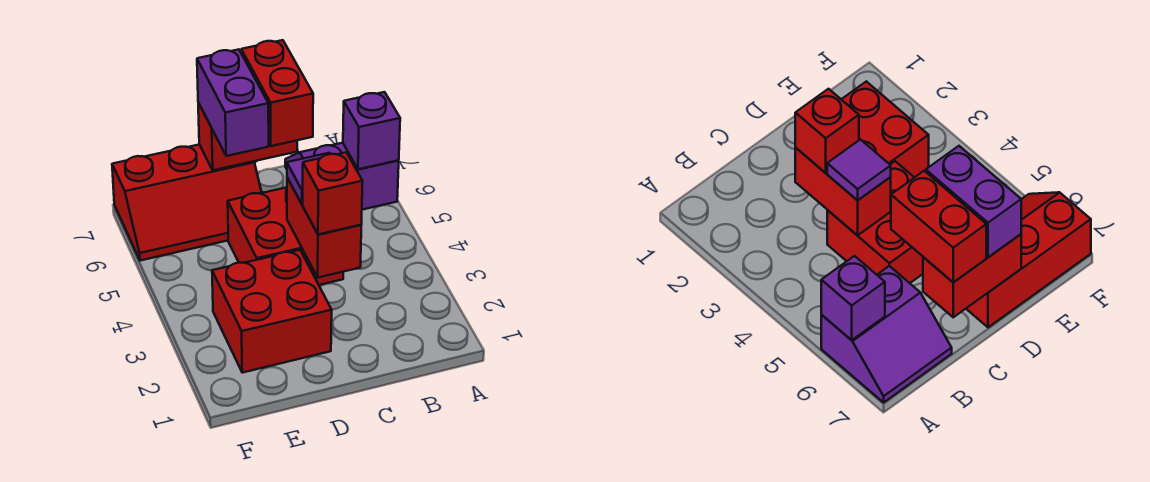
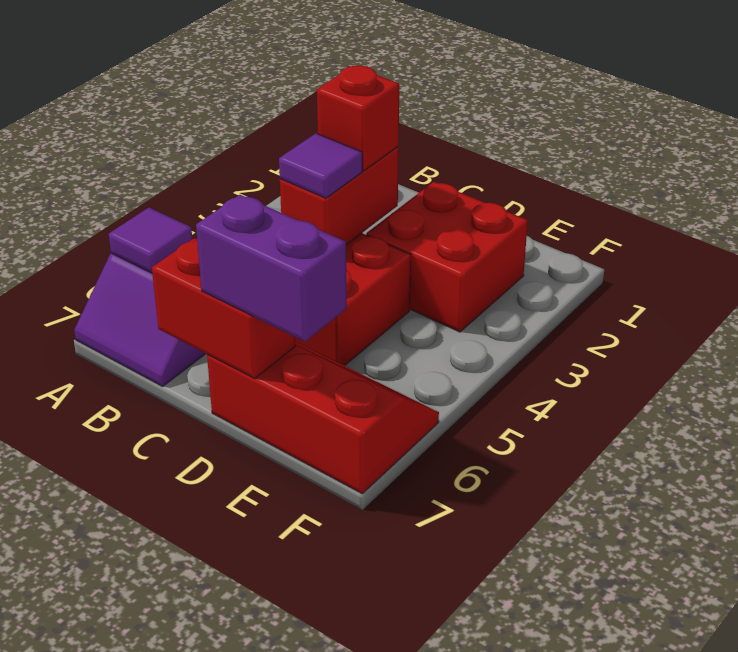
purple brick A6 level 2 -> purple tile A6 level 2
red brick C6:C7 level 3 -> none
purple brick D6:D7 level 3 -> purple brick D7:E7 level 3

